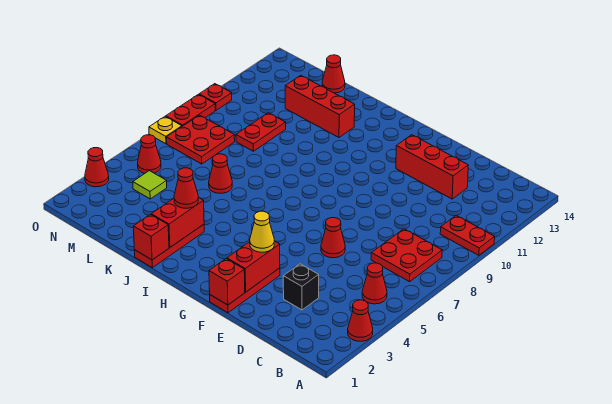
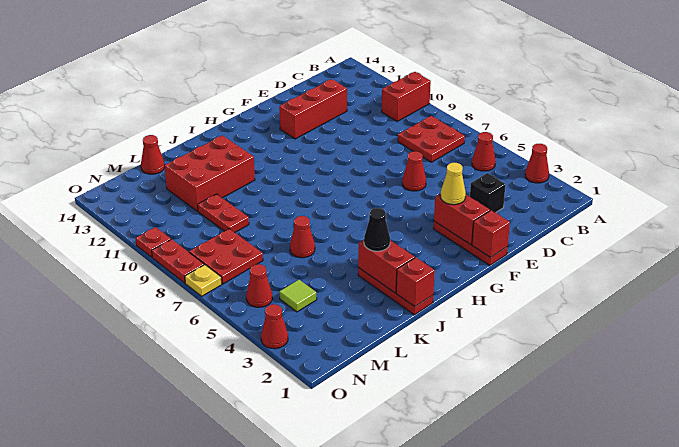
red plate A10:B10 level 1 -> red brick A10:B10 level 1
red cone J3 level 3 -> black cone J3 level 3
red brick J12:L12 level 1 -> red brick J11:L12 level 1

